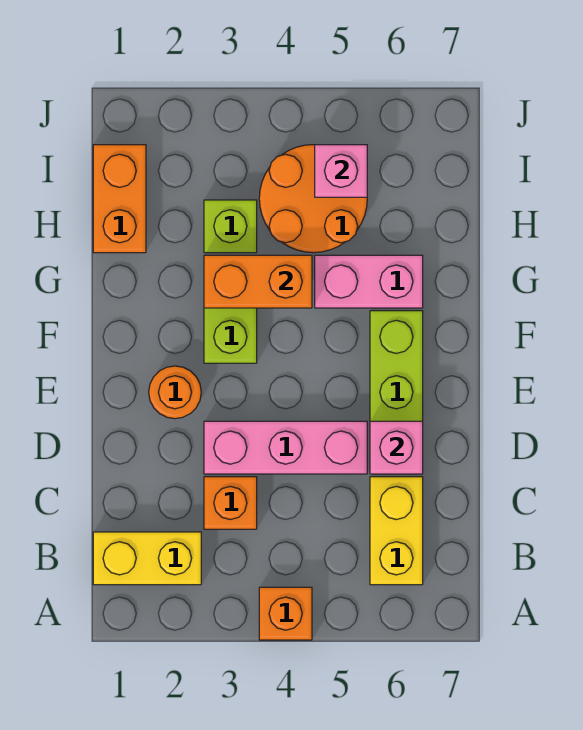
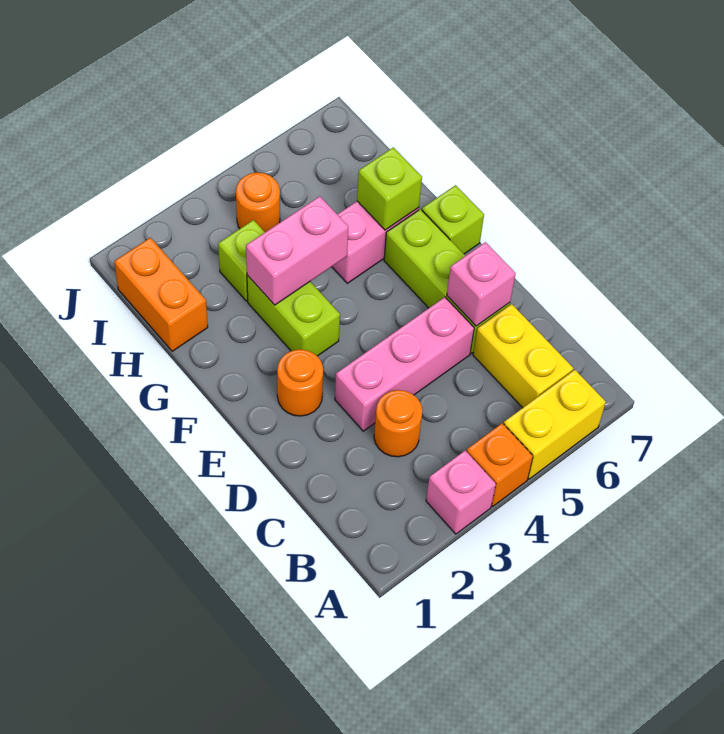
yellow brick B1:B2 level 1 -> yellow brick A5:A6 level 1
orange brick C3 level 1 -> orange round brick C3 level 1
none -> lime brick F7 level 1
orange brick G3:G4 level 2 -> pink brick G3:G4 level 2
none -> lime brick G6 level 2
orange round brick H4:I5 level 1 -> orange round brick I4 level 1
pink brick I5 level 2 -> pink brick A3 level 1

